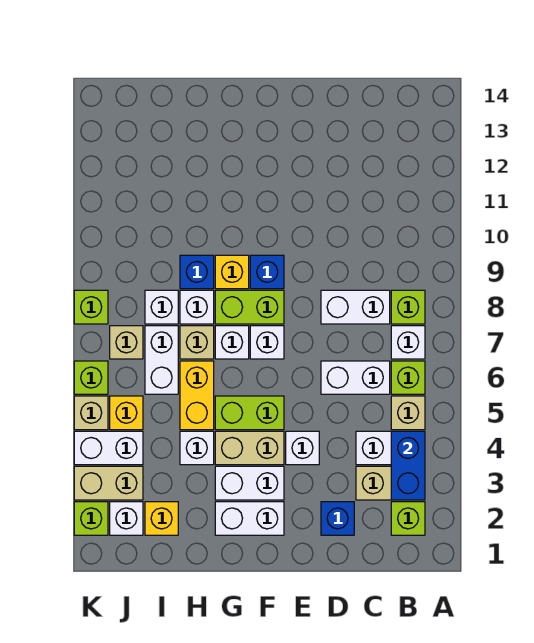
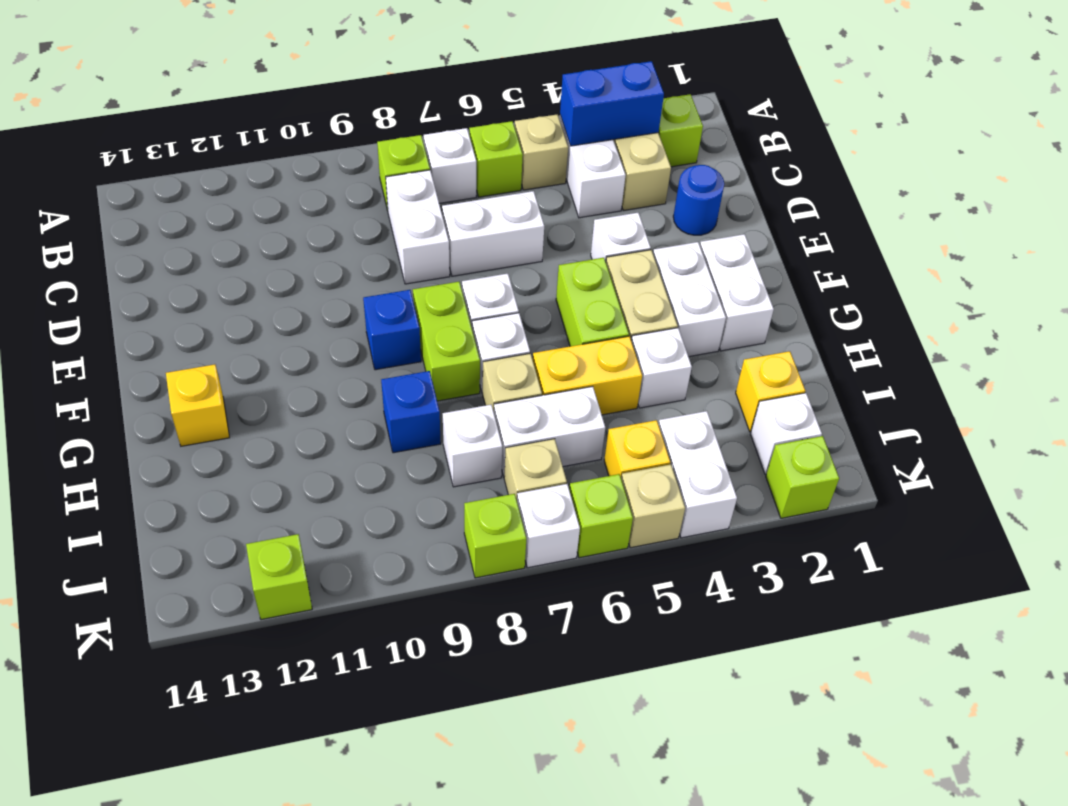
white brick C6:D6 level 1 -> white brick D6:D7 level 1
blue brick D2 level 1 -> blue round brick D2 level 1
yellow brick G9 level 1 -> yellow brick G13 level 1
white brick H8 level 1 -> white brick K7 level 1
tan brick J3:K3 level 1 -> none
none -> lime brick K12 level 1

